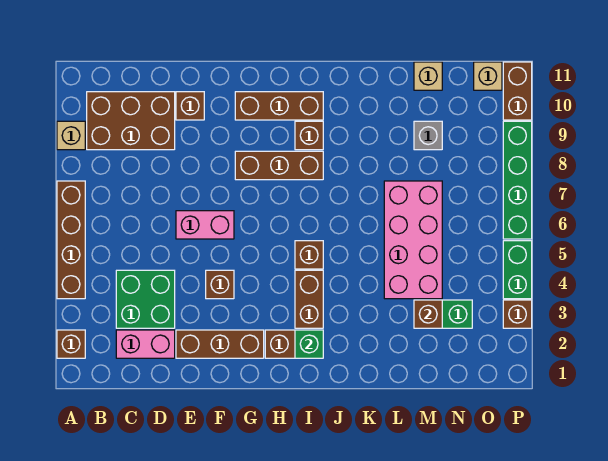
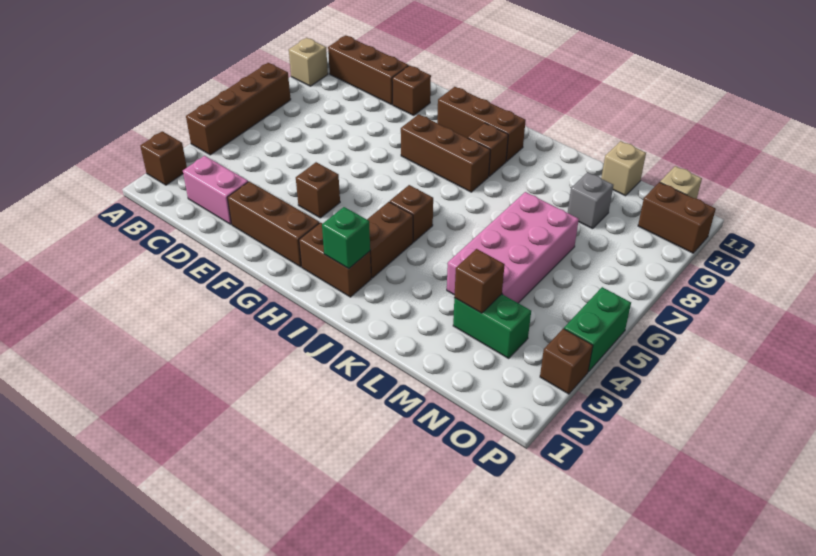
brown brick B9:D10 level 1 -> brown brick B10:D10 level 1
green brick C3:D4 level 1 -> none
pink brick E6:F6 level 1 -> none
green brick P6:P9 level 1 -> none
brown brick P10:P11 level 1 -> brown brick O10:P10 level 1

